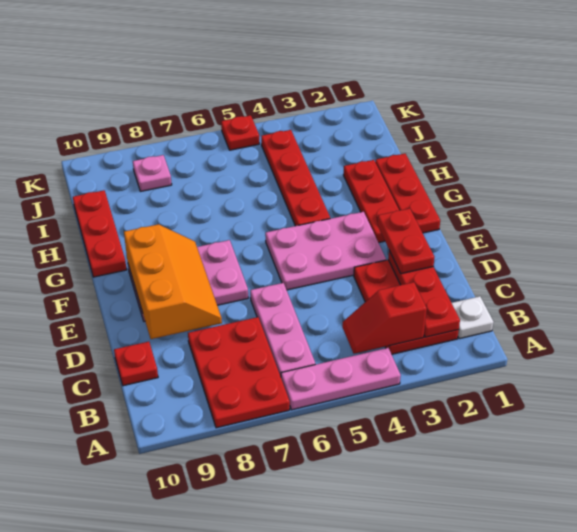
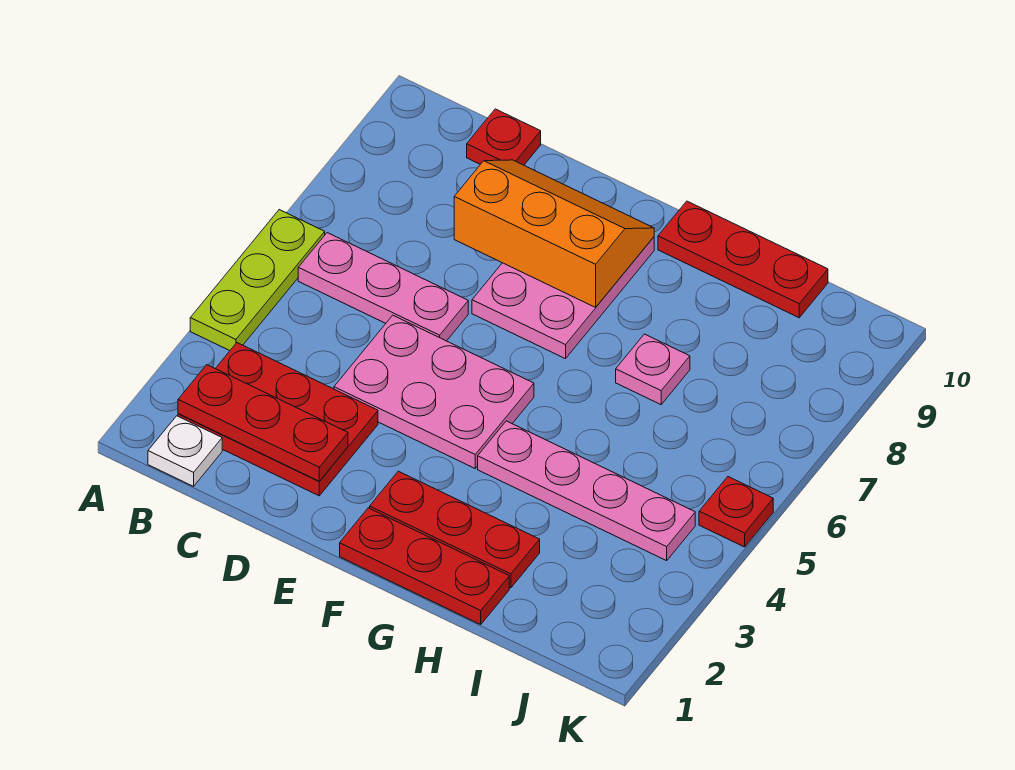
pink plate A4:A6 level 1 -> lime plate A4:A6 level 1
red plate A7:C8 level 1 -> none
red slope B3:B4 level 2 top 3 -> none
red plate D2:E2 level 3 -> none
orange slope D8:F9 level 2 top 9 -> orange slope D8:F9 level 2 top 8
pink plate E3:F5 level 1 -> pink plate D4:F5 level 1
red plate G4:J4 level 1 -> pink plate G4:J4 level 1
pink plate J8 level 1 -> pink plate H7 level 1

